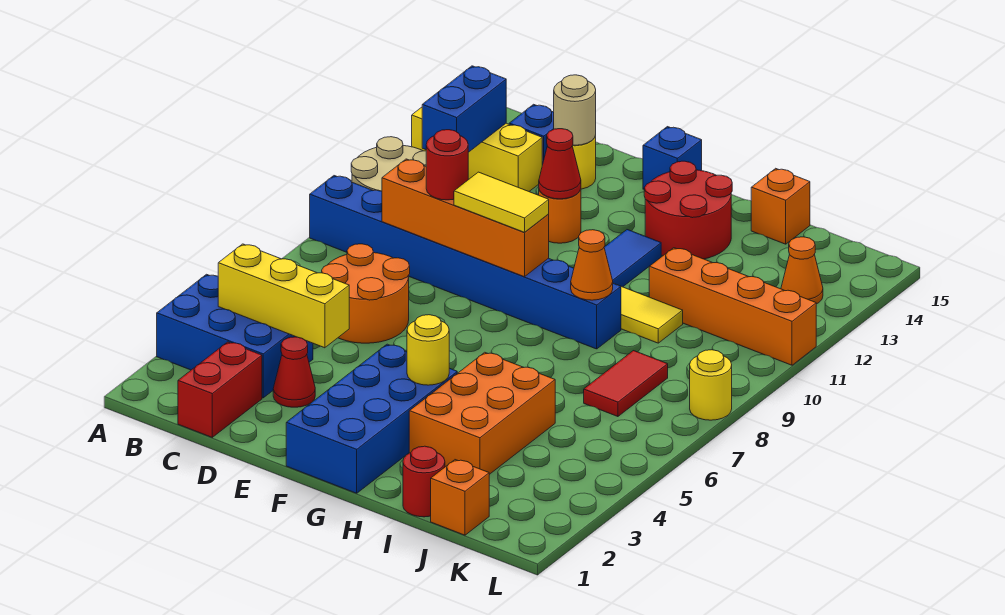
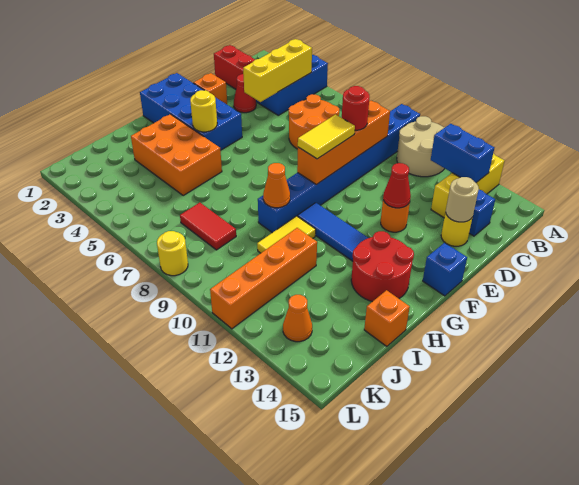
red round brick I1 level 1 -> none
orange brick J1 level 1 -> orange brick E2 level 1

